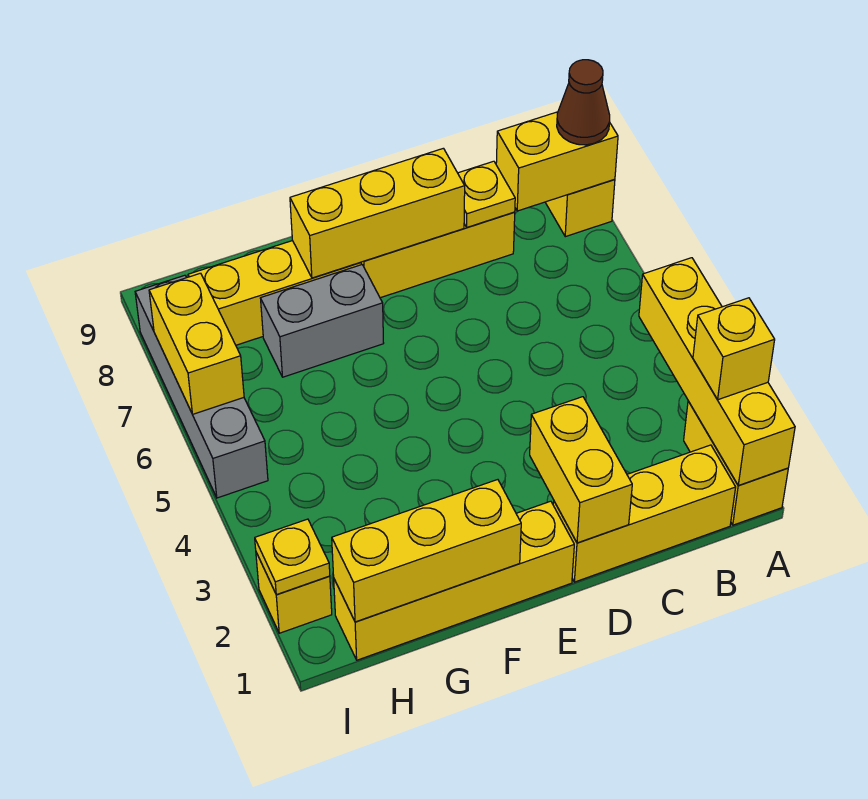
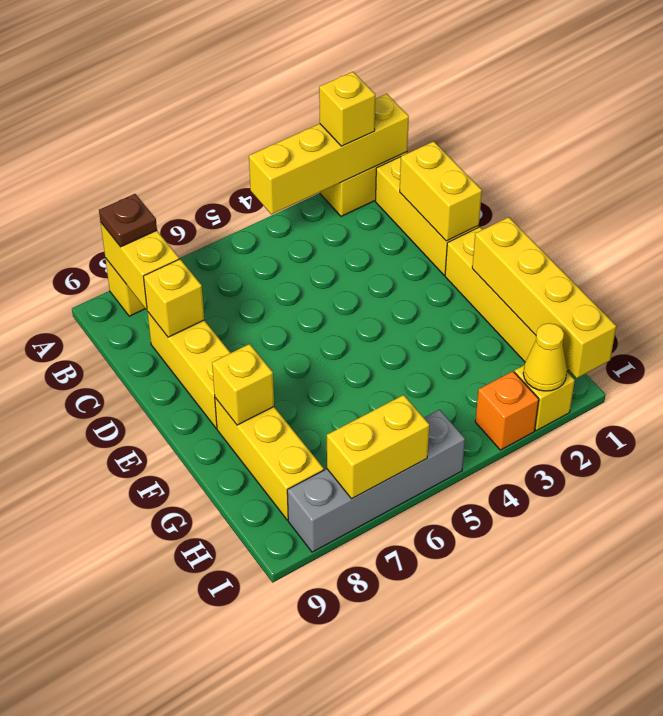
brown cone A8 level 3 -> brown plate A8 level 3
yellow plate C8 level 2 -> yellow brick C8 level 2
yellow brick D1:D2 level 2 -> yellow brick C1:D1 level 2
yellow brick D8:F8 level 2 -> yellow brick F8 level 2
yellow brick F1:H1 level 2 -> yellow brick F1:I1 level 2
grey brick F7:G7 level 1 -> none
yellow plate I2 level 2 -> yellow cone I2 level 2
none -> orange brick I3 level 1

